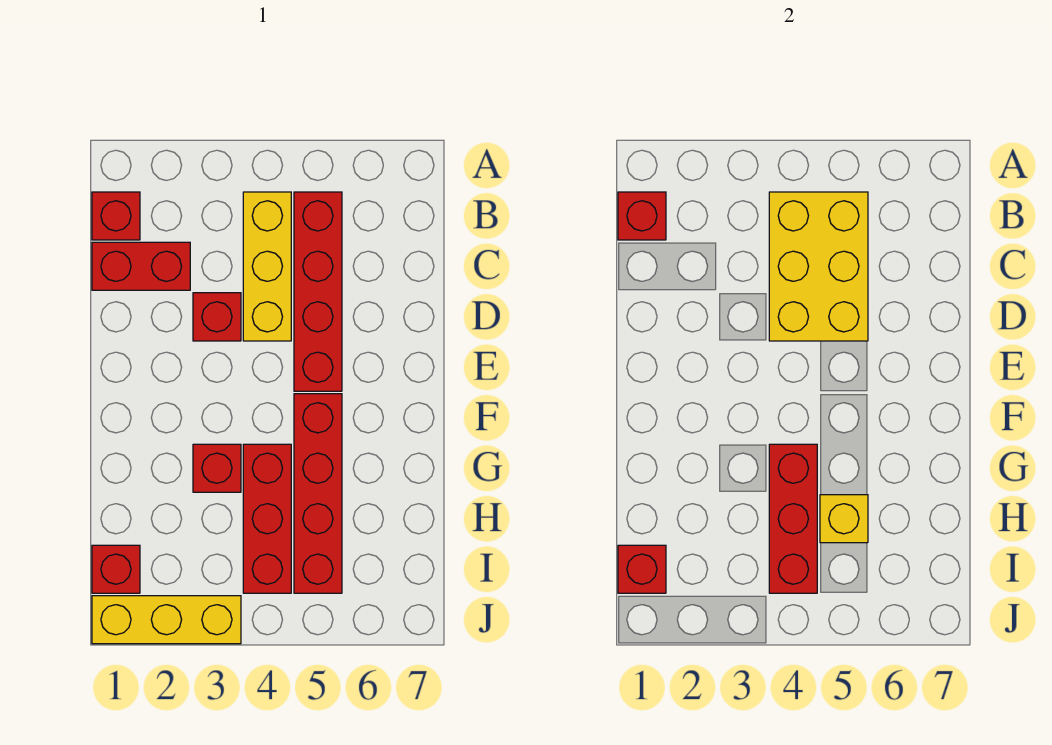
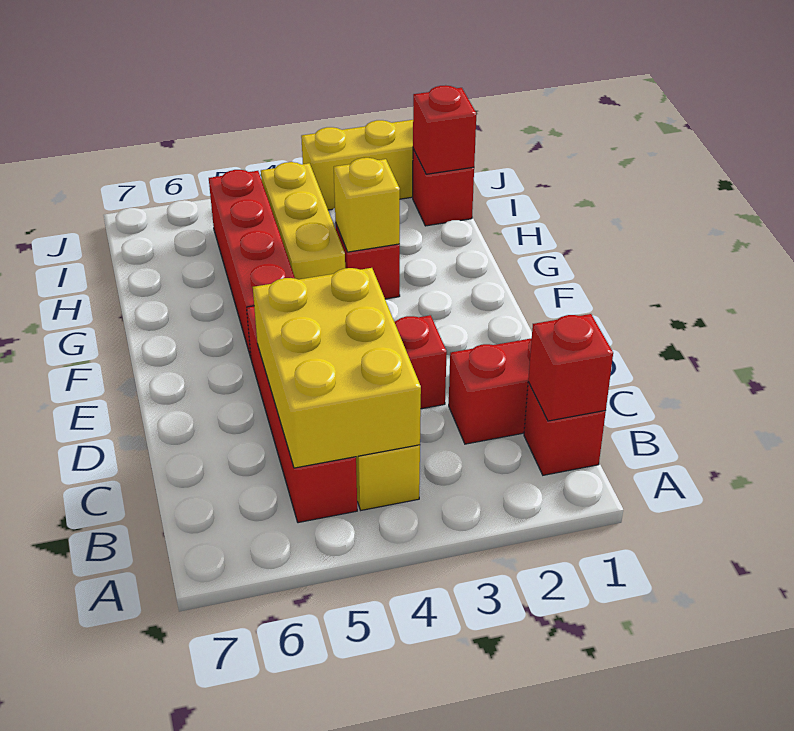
red brick G4:I4 level 1 -> yellow brick G4:I4 level 1
red brick G4:I4 level 2 -> none
yellow brick H5 level 2 -> yellow brick G3 level 2

